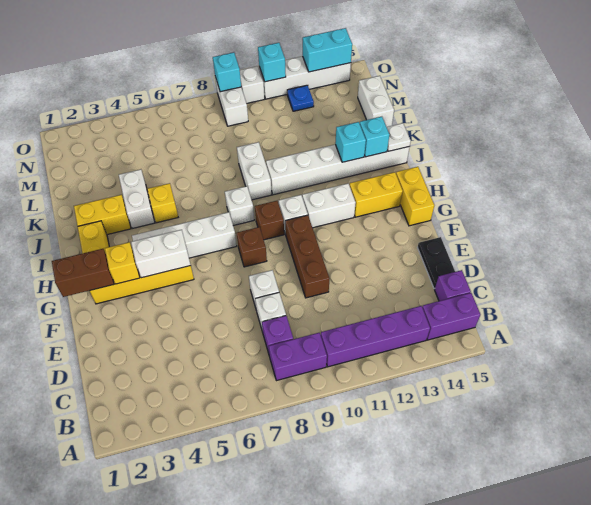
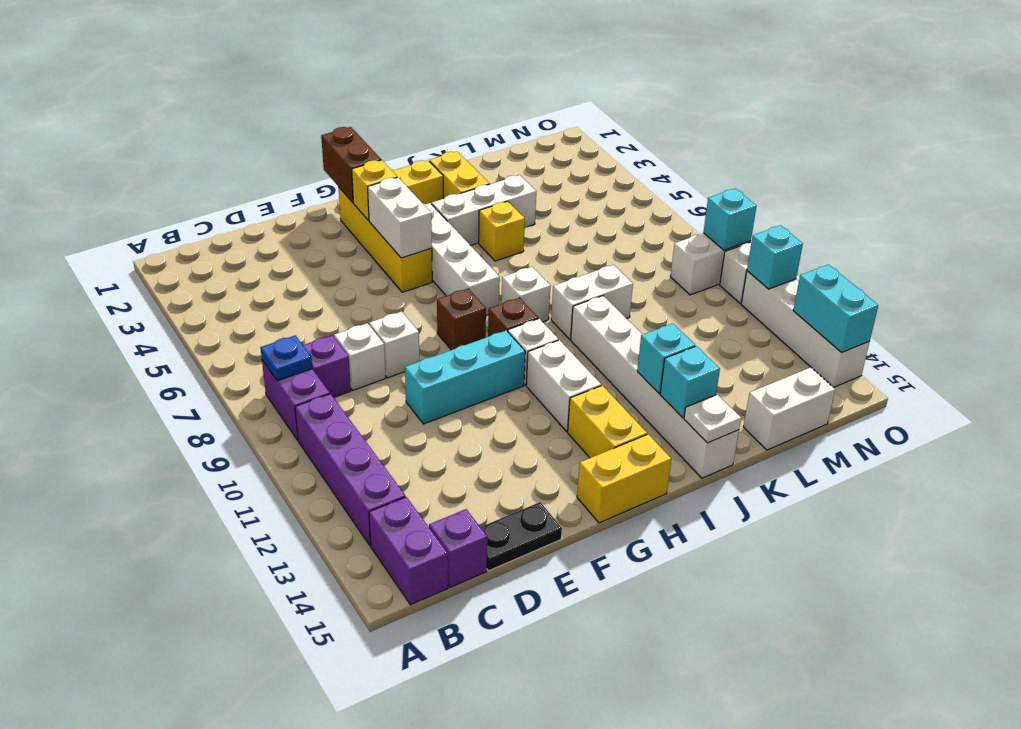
brown brick E10:G10 level 1 -> cyan brick E10:G10 level 1
white brick J4:K4 level 1 -> white brick I4:K4 level 1
blue plate N12 level 1 -> blue plate B8 level 2

